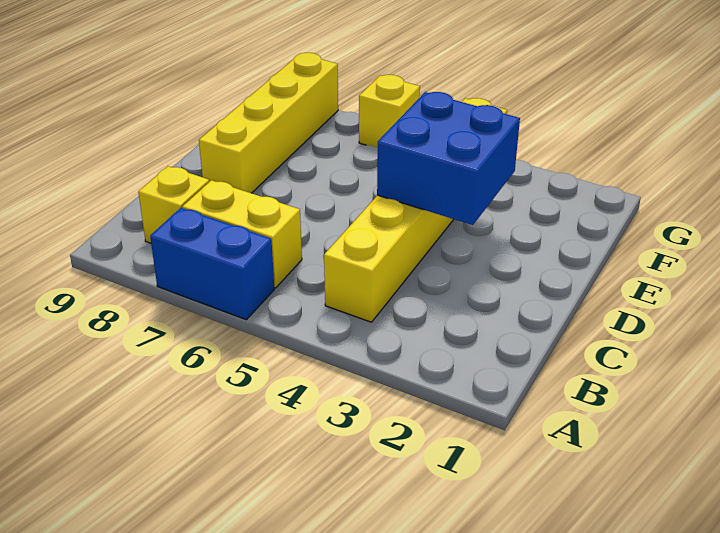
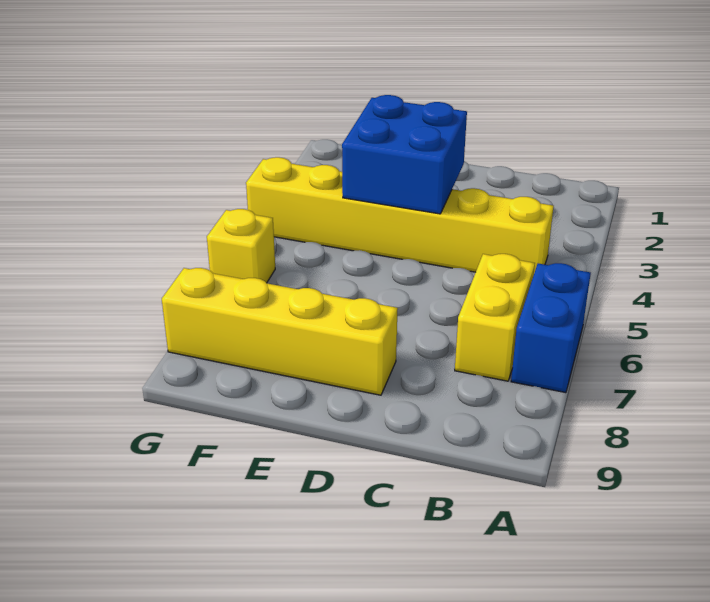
yellow brick B8 level 1 -> none

